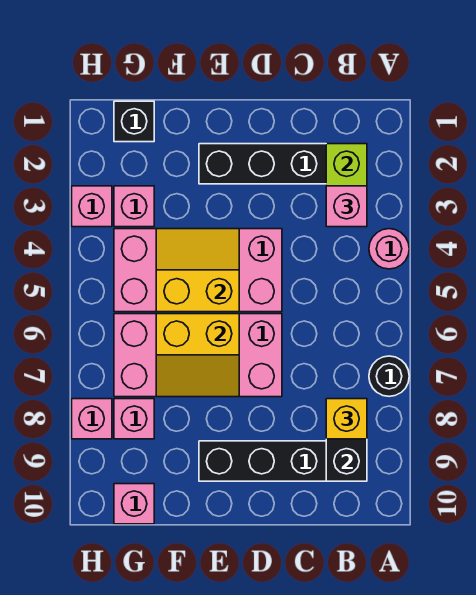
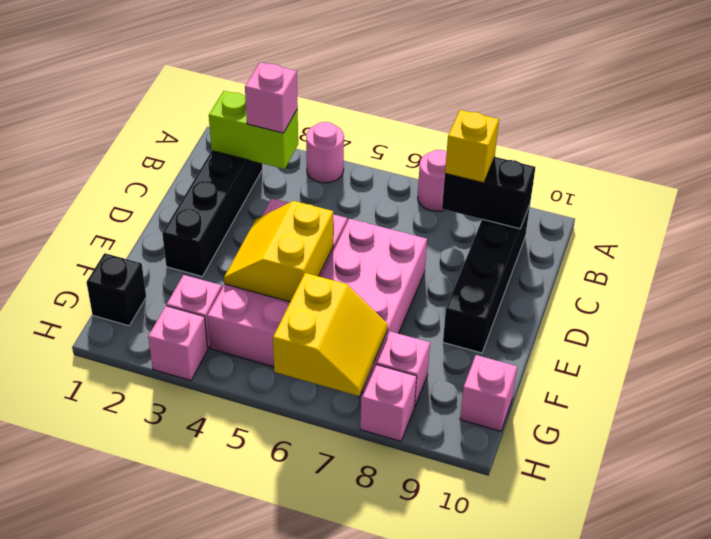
black round brick A7 level 1 -> pink round brick A7 level 1
yellow slope E6:F7 level 2 top 6 -> yellow slope G6:H7 level 2 top 6

